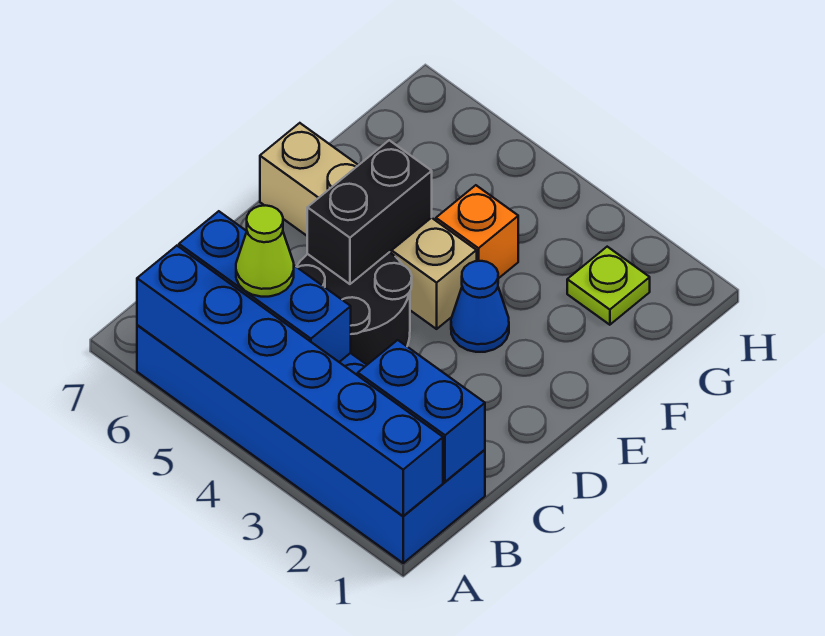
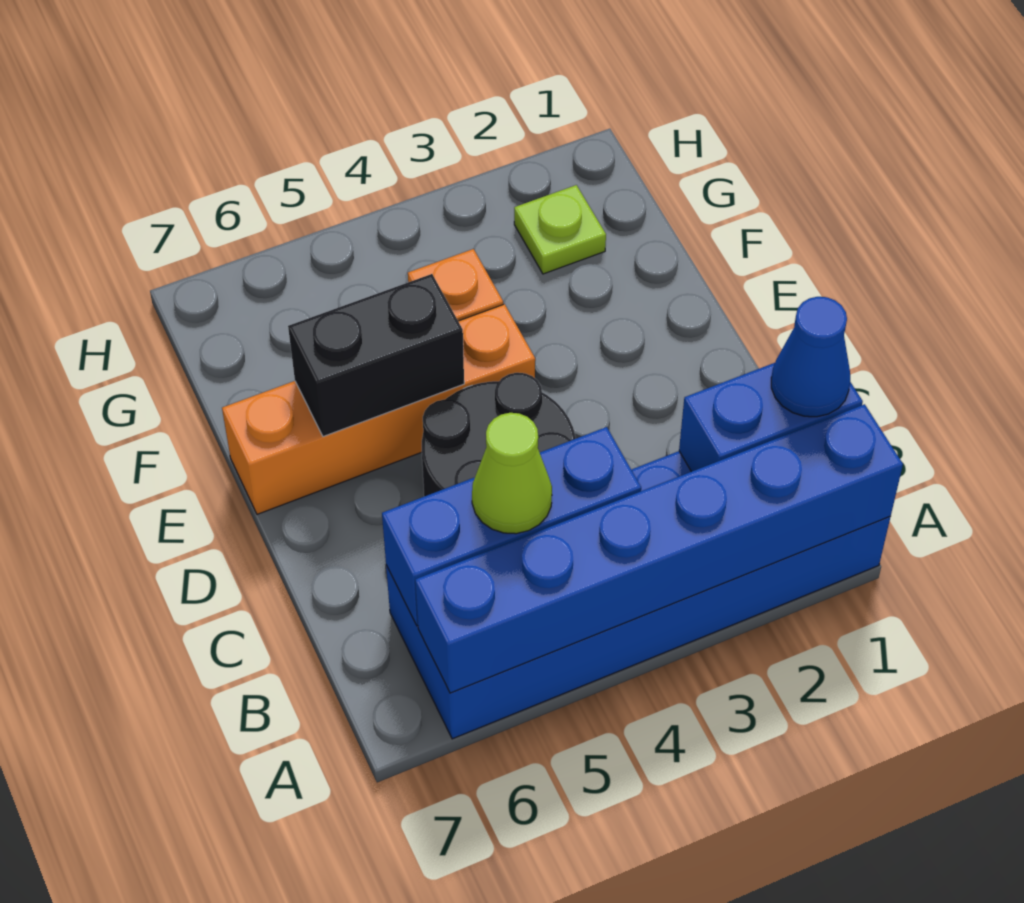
black brick D5:E5 level 2 -> black brick E5:E6 level 2
blue cone E3 level 1 -> blue cone B1 level 3
tan brick E4:E7 level 1 -> orange brick E4:E7 level 1

